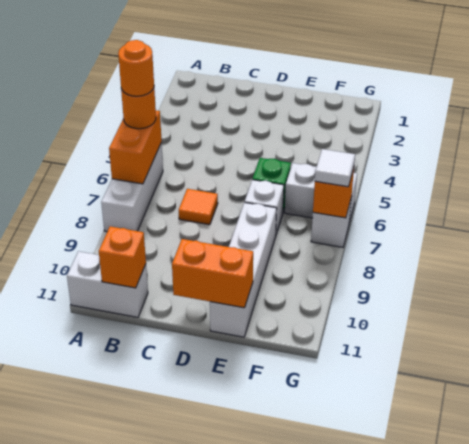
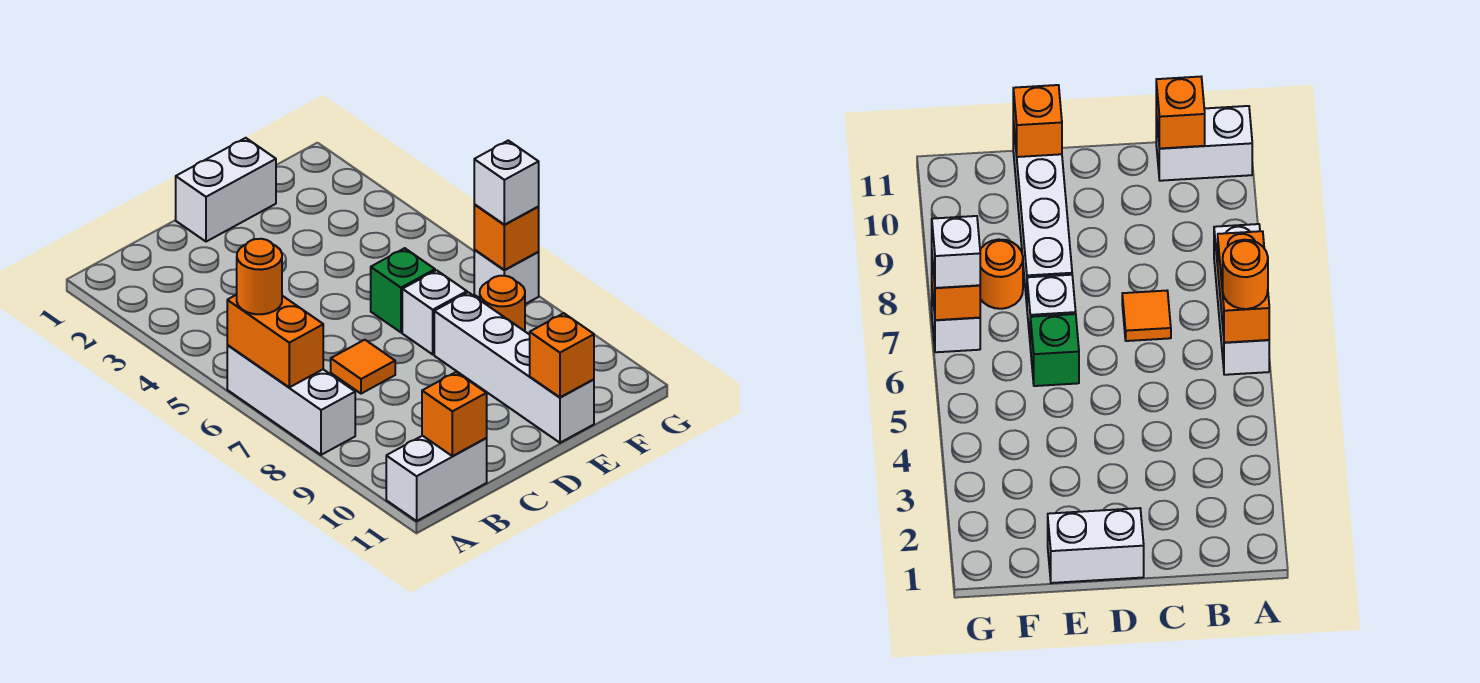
orange round brick A6 level 4 -> orange round brick F8 level 1
orange brick D11:E11 level 2 -> orange brick E11 level 2
white brick F6:G6 level 1 -> white brick D1:E1 level 1
white tile G7 level 3 -> white brick G7 level 3

